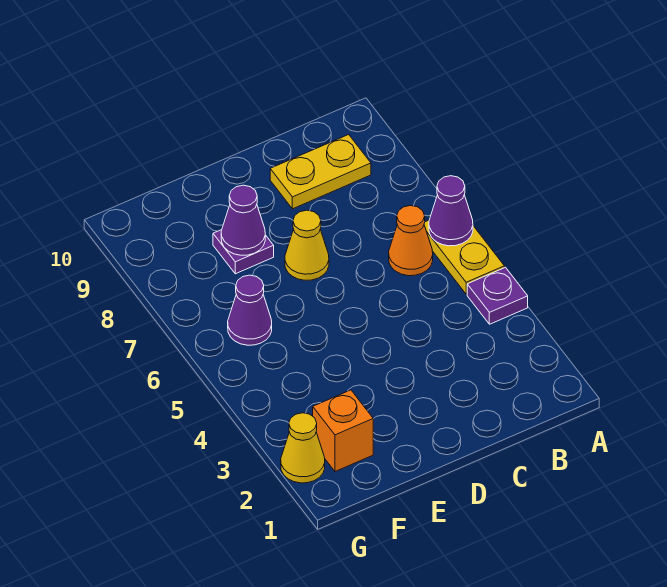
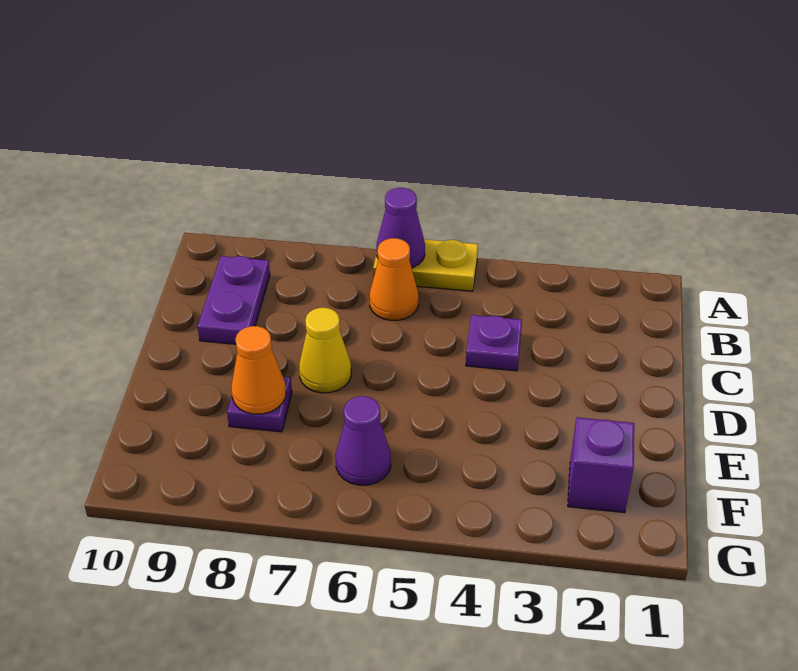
purple plate A4 level 1 -> purple plate C4 level 1
yellow plate B9:C9 level 1 -> purple plate B9:C9 level 1
purple cone E8 level 2 -> orange cone E8 level 2
orange brick F2 level 1 -> purple brick F2 level 1
yellow cone G2 level 1 -> none

